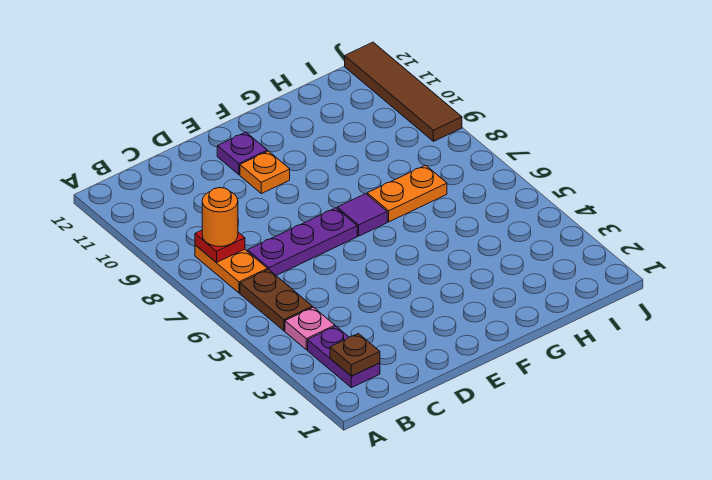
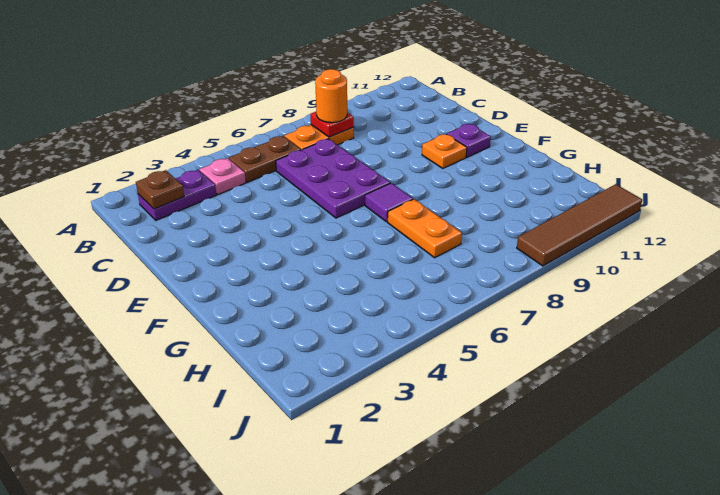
purple plate C7:E7 level 1 -> purple plate C6:E7 level 1

